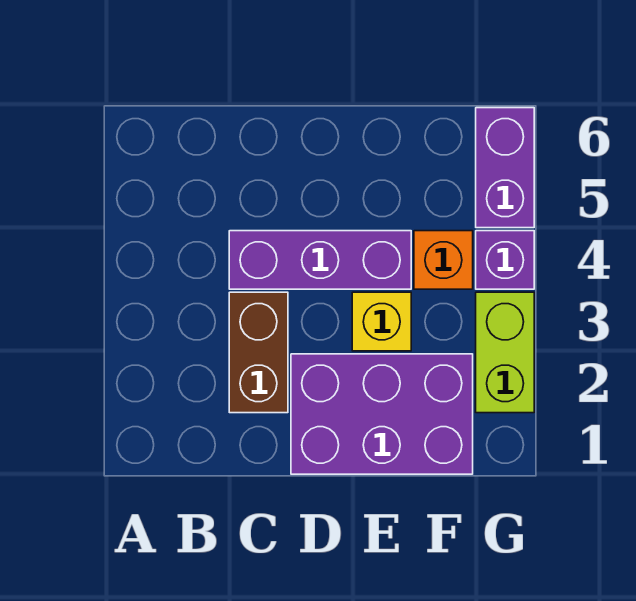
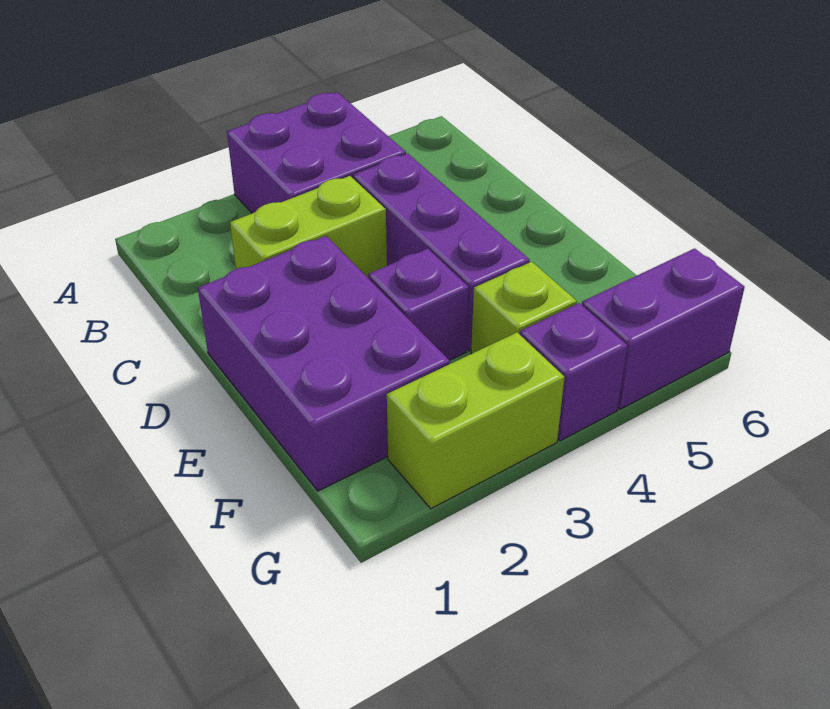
none -> purple brick A3:B4 level 1
brown brick C2:C3 level 1 -> lime brick C2:C3 level 1
yellow brick E3 level 1 -> purple brick E3 level 1
orange brick F4 level 1 -> lime brick F4 level 1

